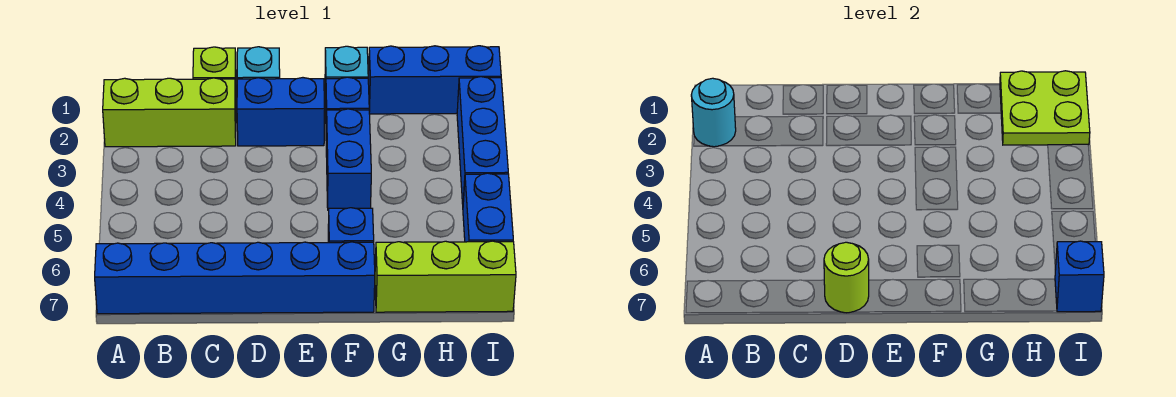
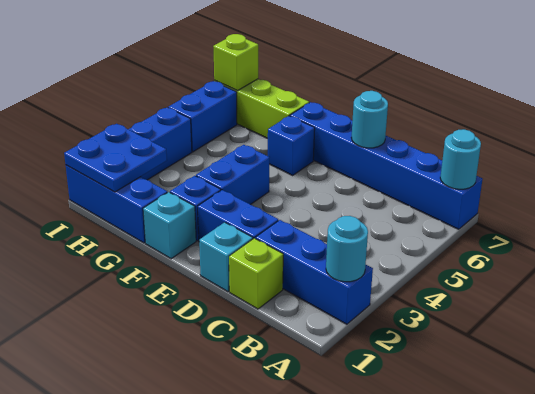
lime brick A2:C2 level 1 -> blue brick A2:C2 level 1
none -> cyan round brick A7 level 2
lime round brick D7 level 2 -> cyan round brick D7 level 2
lime plate H1:I2 level 2 -> blue plate H1:I2 level 2
blue brick I7 level 2 -> lime brick I7 level 2

